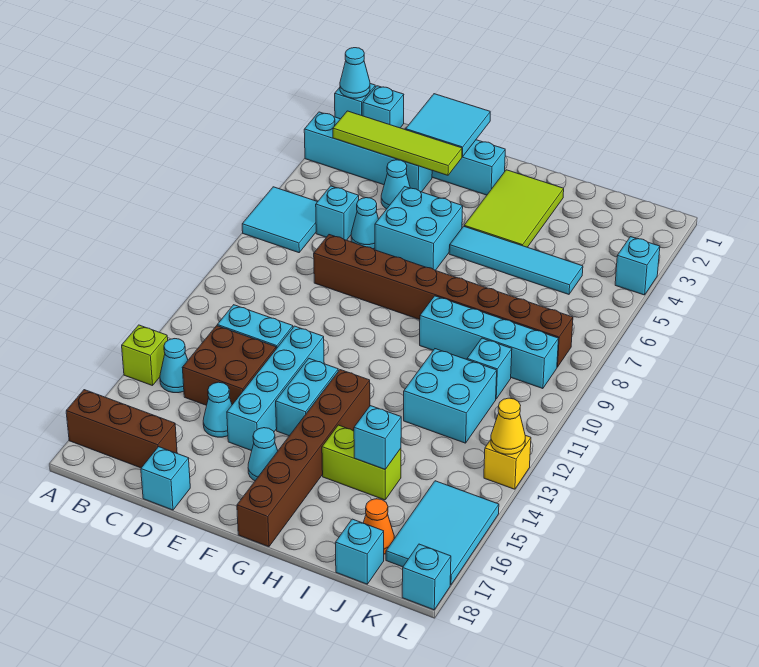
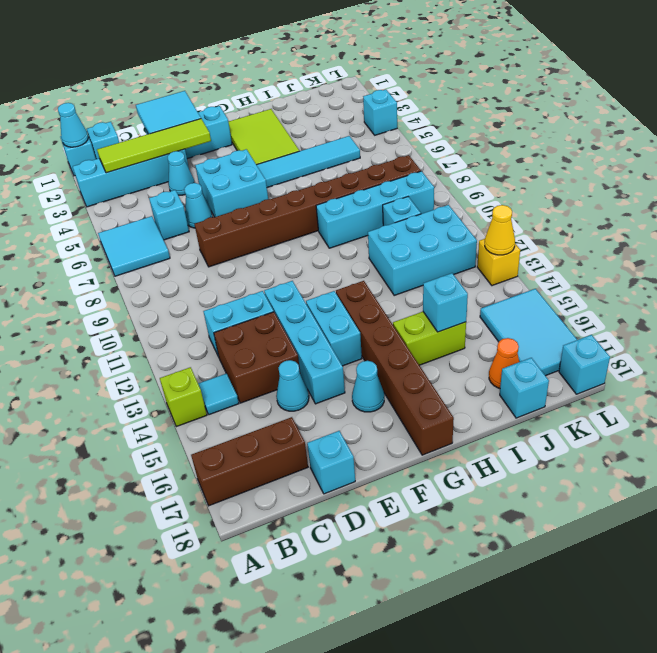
cyan cone B14 level 1 -> cyan tile B14 level 1
cyan brick I11:J12 level 1 -> cyan brick I11:K12 level 1

